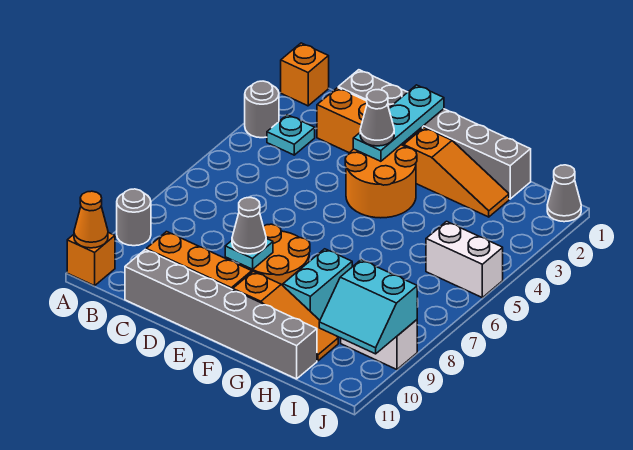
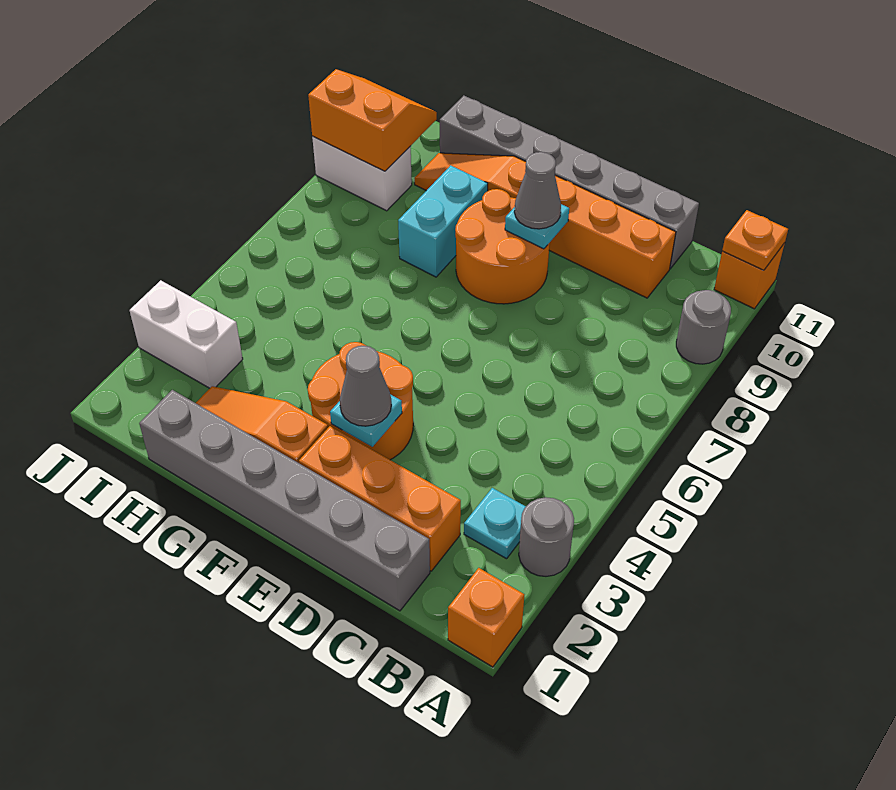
orange cone A11 level 2 -> orange plate A11 level 2
cyan plate E1:E3 level 2 -> cyan plate E3 level 2
white brick I5:J5 level 1 -> white brick I3:J3 level 1
cyan slope I9:J10 level 2 top 9 -> orange slope I9:J10 level 2 top 9
grey cone J1 level 1 -> none

